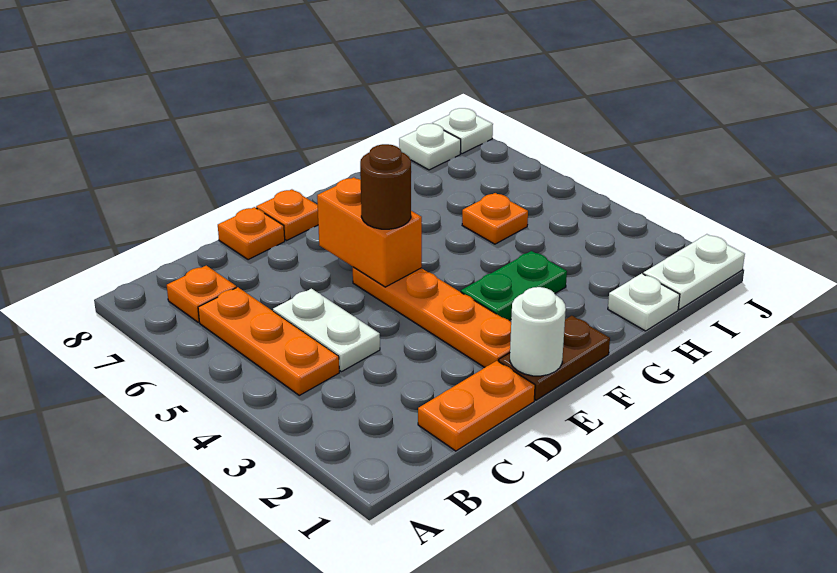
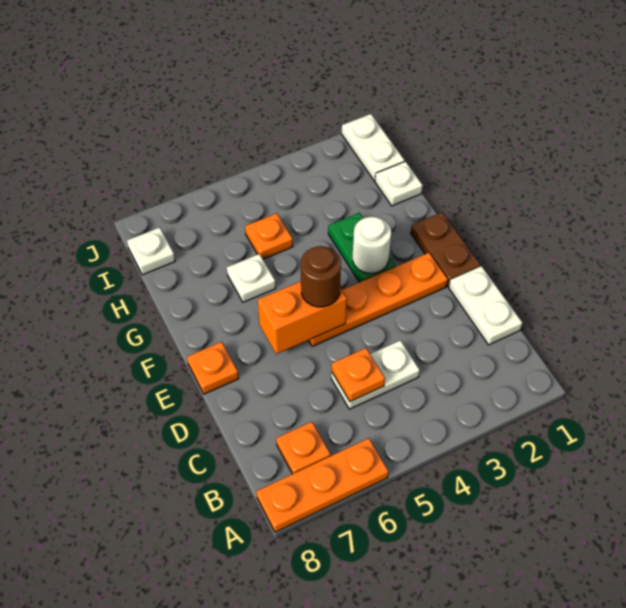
orange plate B4:B6 level 1 -> orange plate A6:A8 level 1
orange plate C1:D1 level 1 -> white plate C1:D1 level 1
orange plate D8 level 1 -> orange plate C5 level 2
white round brick E1 level 2 -> white round brick F3 level 2
white plate J8 level 1 -> white plate G6 level 1

